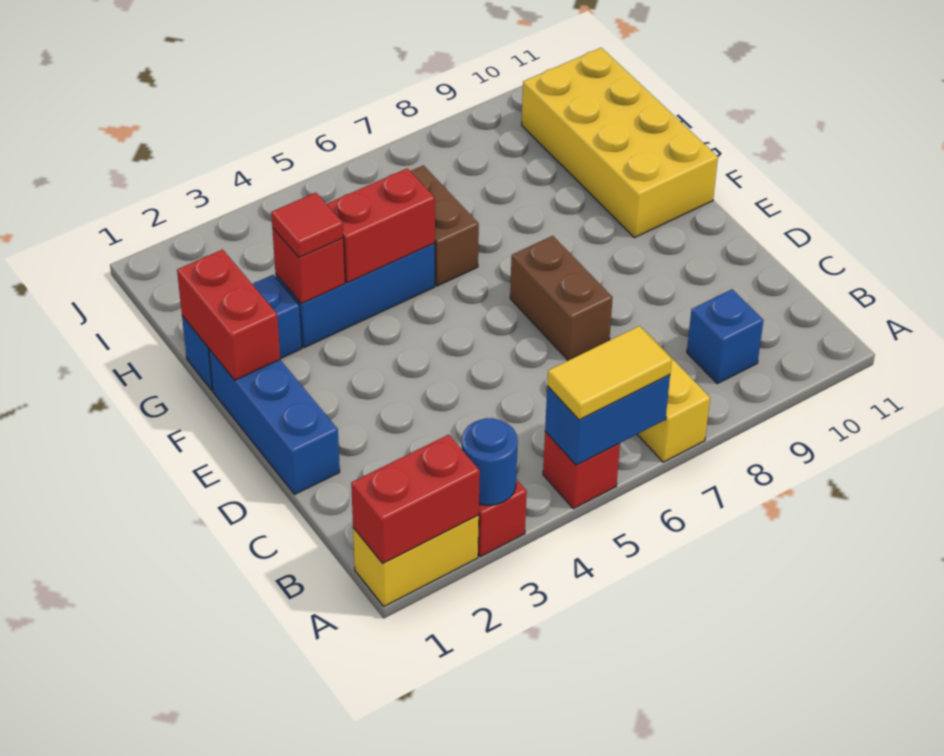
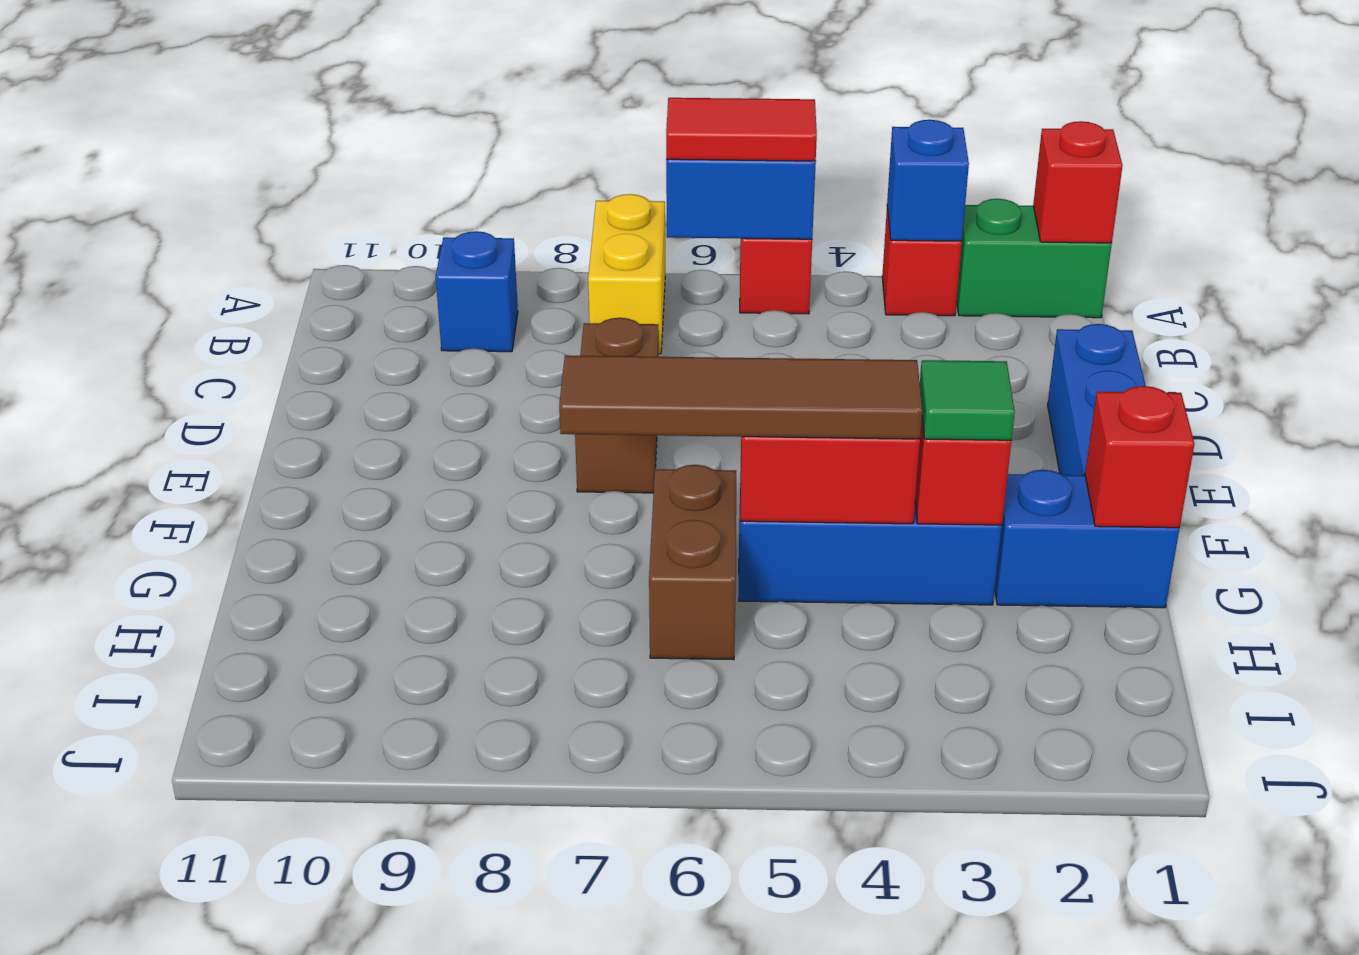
yellow brick A1:A2 level 1 -> green brick A1:A2 level 1
red brick A1:A2 level 2 -> red brick A1 level 2
blue round brick A3 level 2 -> blue brick A3 level 2
yellow tile A5:A6 level 3 -> red tile A5:A6 level 3
red brick F1:G1 level 2 -> red brick G1 level 2
yellow brick F10:I11 level 1 -> none
red tile G3 level 3 -> green tile G3 level 3
none -> brown tile G4:G7 level 3

